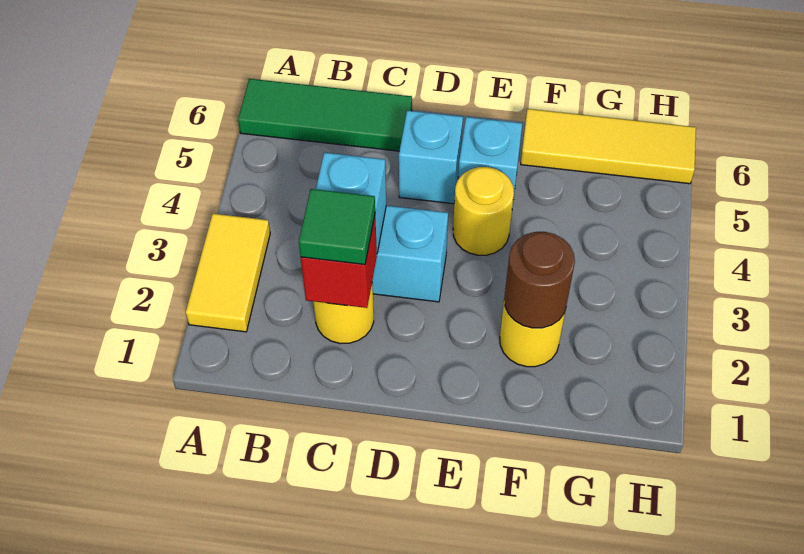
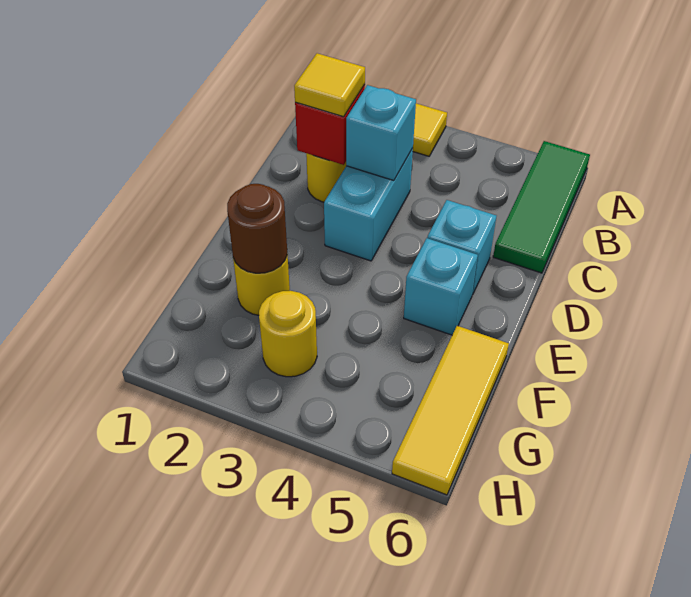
green tile C2 level 3 -> yellow tile C2 level 3
yellow round brick E4 level 1 -> yellow round brick G3 level 1

